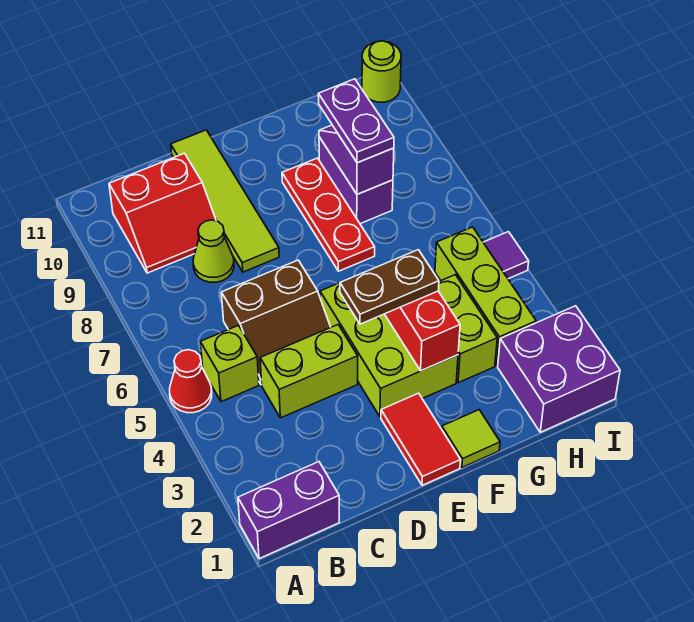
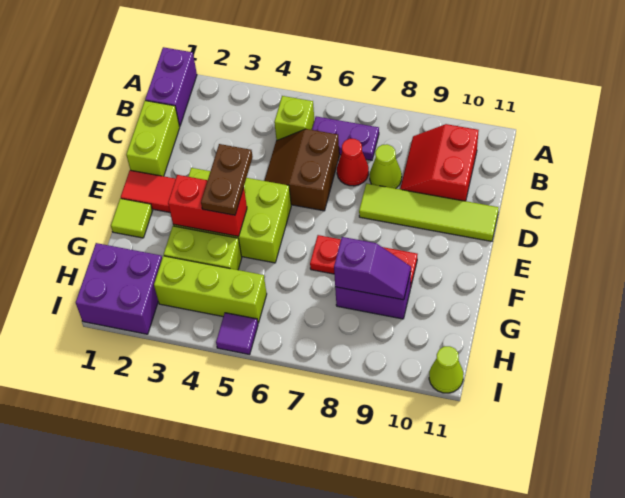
red cone A5 level 1 -> red cone C7 level 1
lime brick C4:D4 level 1 -> lime brick C1:D1 level 1
purple plate G8:G9 level 3 -> purple plate B6:B7 level 1
lime round brick I11 level 1 -> lime cone I11 level 1

